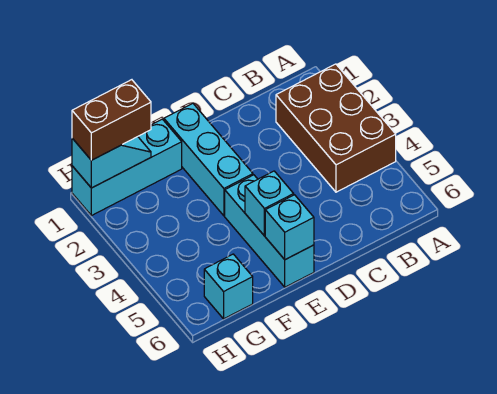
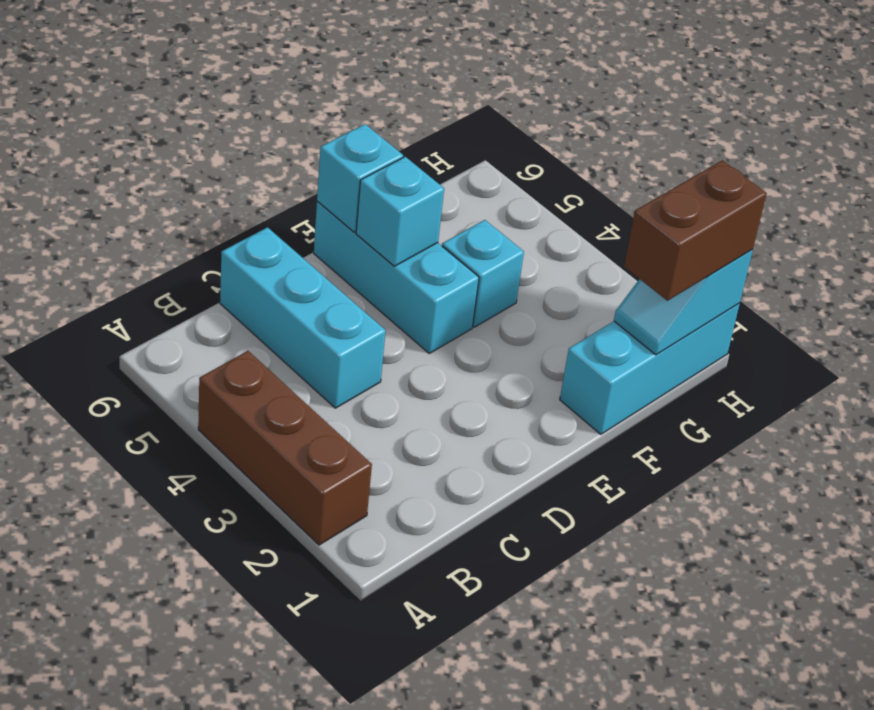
brown brick A2:B4 level 1 -> brown brick A2:A4 level 1
cyan brick E1:E3 level 1 -> cyan brick C4:C6 level 1
cyan brick G6 level 1 -> cyan brick F4 level 1

